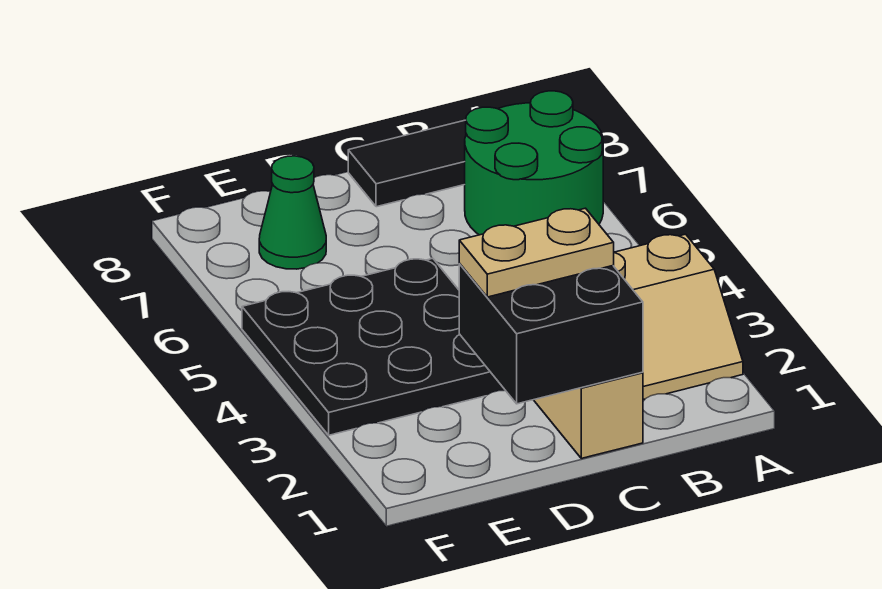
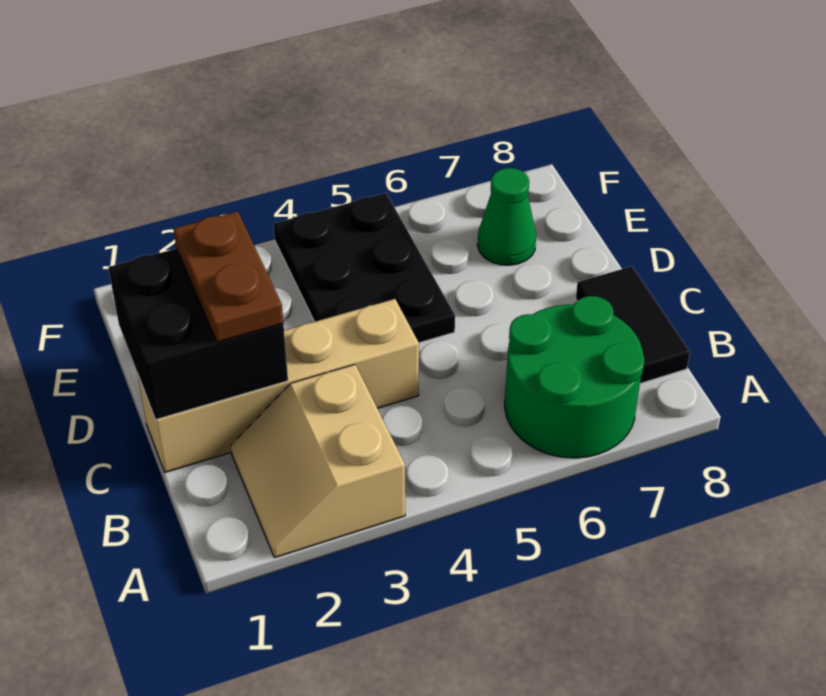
tan plate C2:D2 level 3 -> brown plate C2:D2 level 3
black plate D3:F5 level 1 -> black plate D4:F5 level 1

